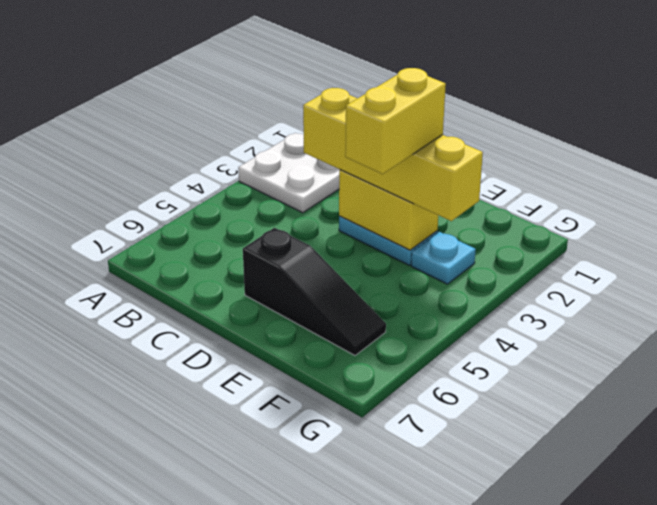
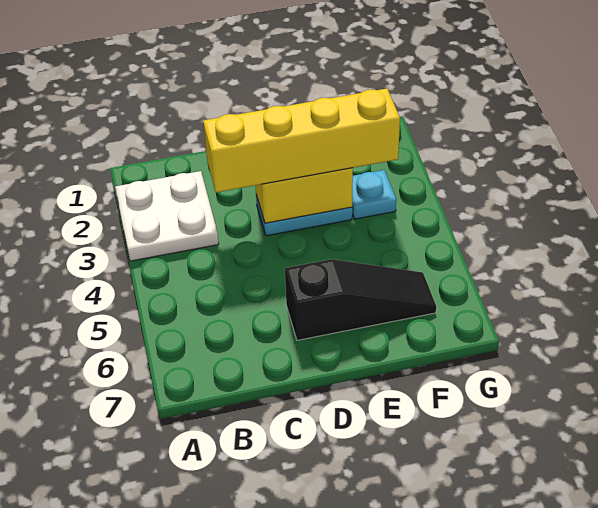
yellow brick E3:E4 level 4 -> none

